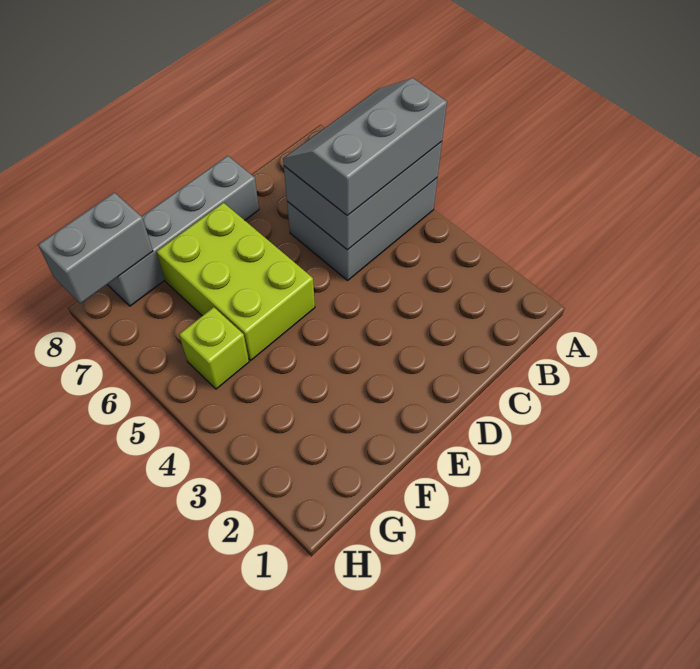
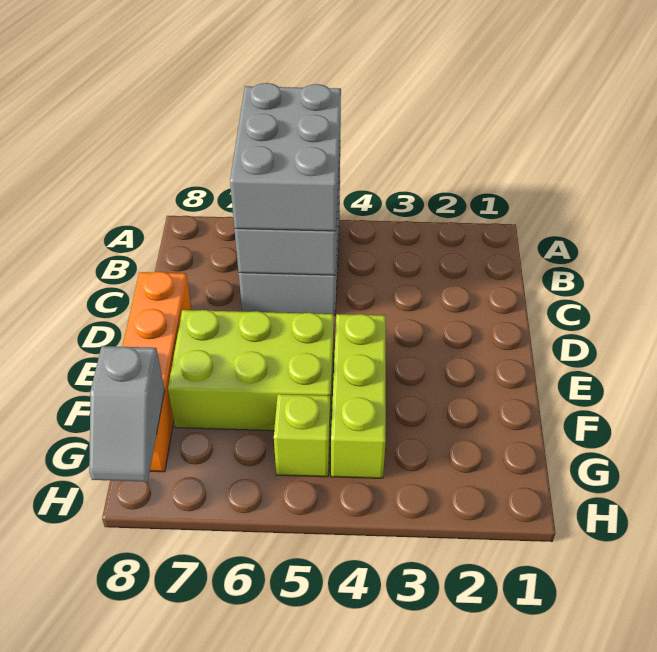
grey slope A5:C6 level 3 top 5 -> grey brick A5:C6 level 3
grey brick D8:G8 level 1 -> orange brick D8:G8 level 1
none -> lime brick E4:G4 level 1
grey brick G8:H8 level 2 -> grey slope G8:H8 level 2 top G

